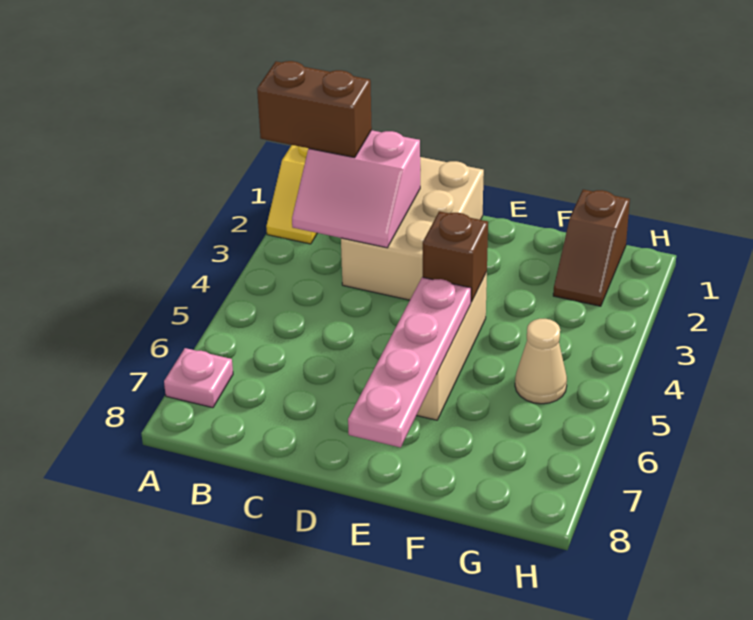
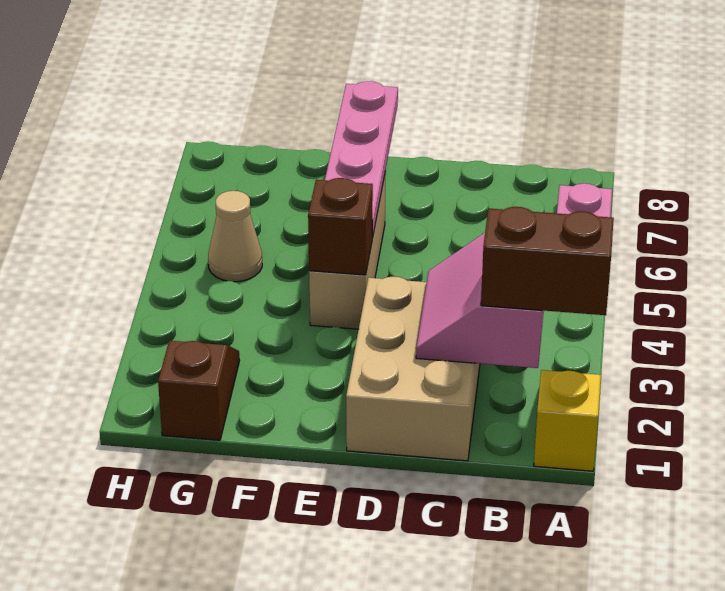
pink slope B2:C3 level 2 top 2 -> pink slope B2:C3 level 2 top B

